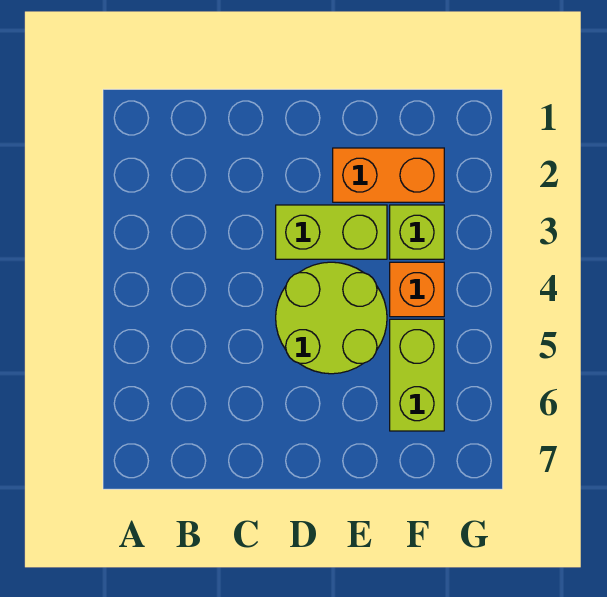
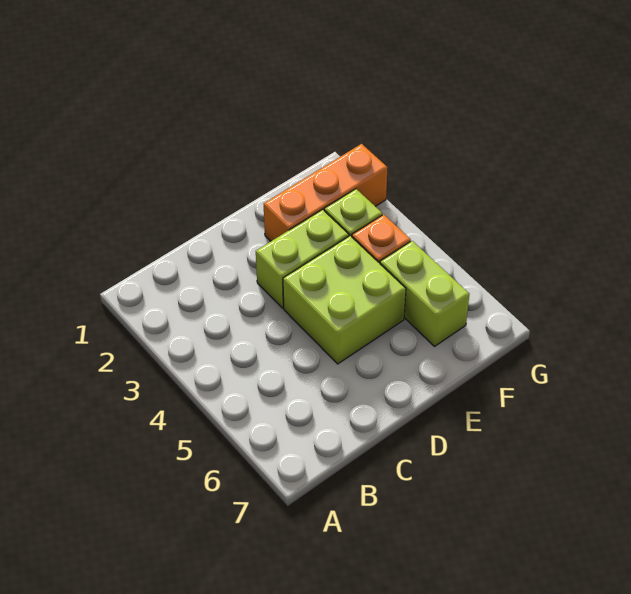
lime round brick D4:E5 level 1 -> lime brick D4:E5 level 1
orange brick E2:F2 level 1 -> orange brick E2:G2 level 1

